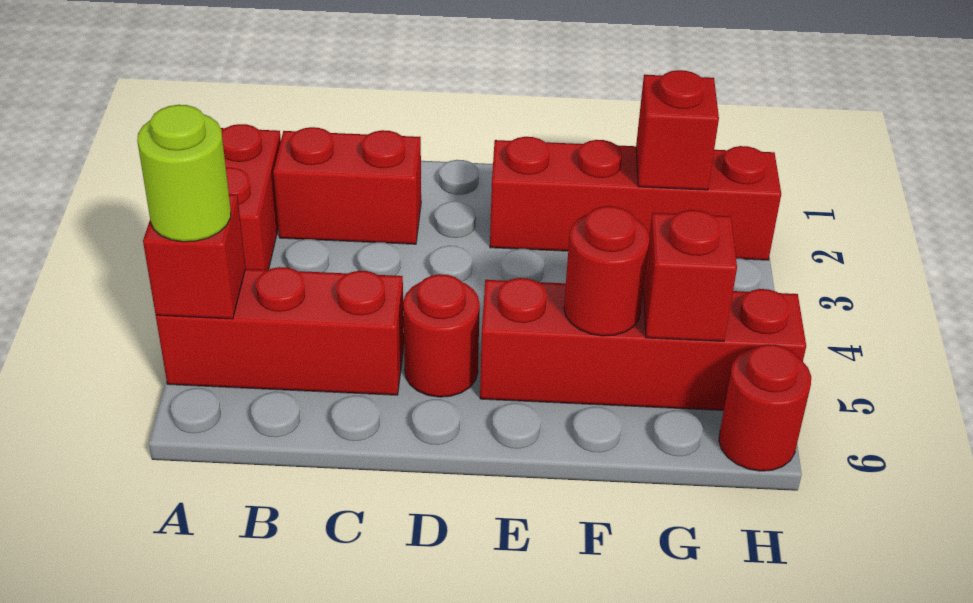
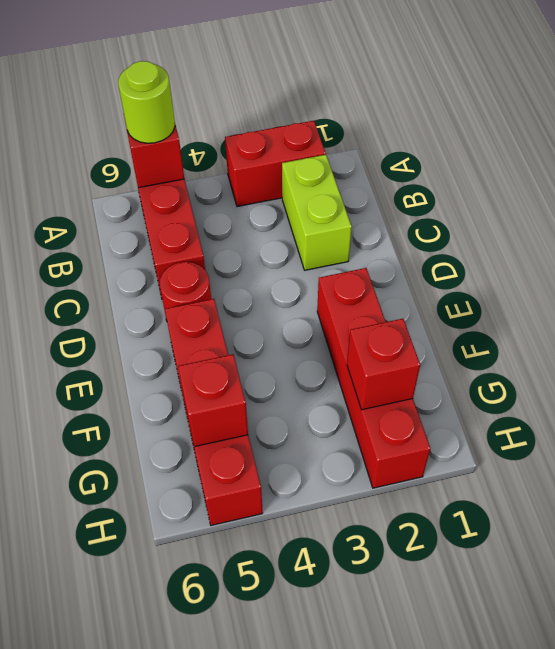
red brick B2:C2 level 1 -> lime brick B2:C2 level 1
red round brick F5 level 2 -> none
red round brick H6 level 1 -> none

